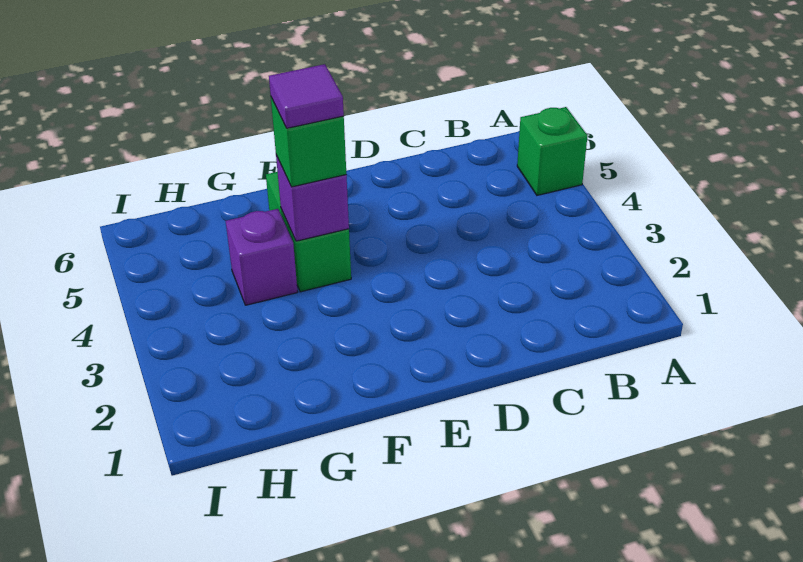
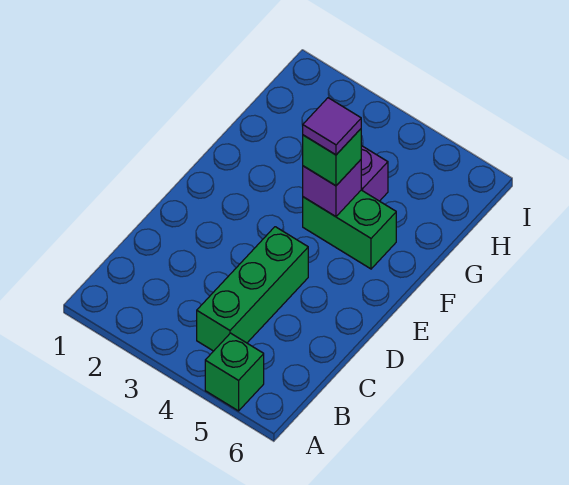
none -> green brick B4:D4 level 1

